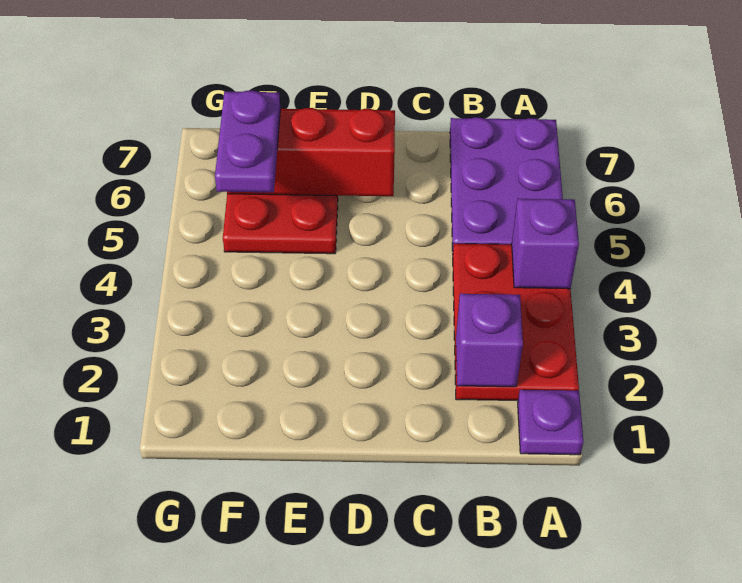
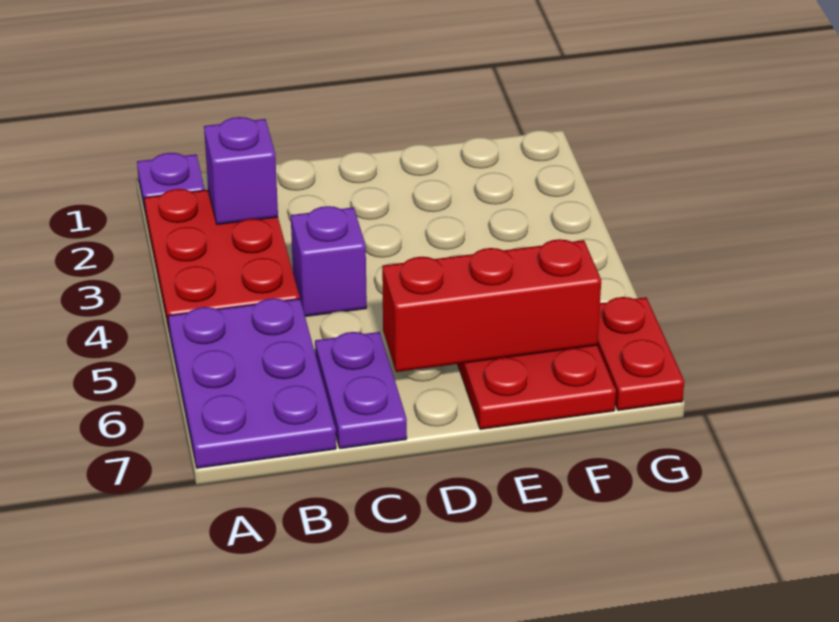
purple brick A4 level 2 -> purple brick C4 level 1
purple plate F5:F6 level 3 -> purple plate C6:C7 level 1
none -> red plate G6:G7 level 1

